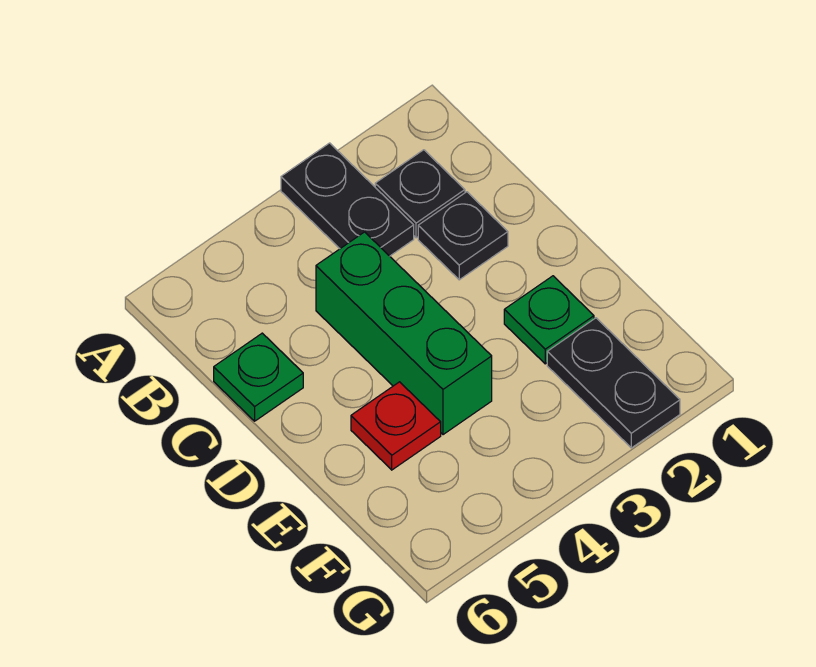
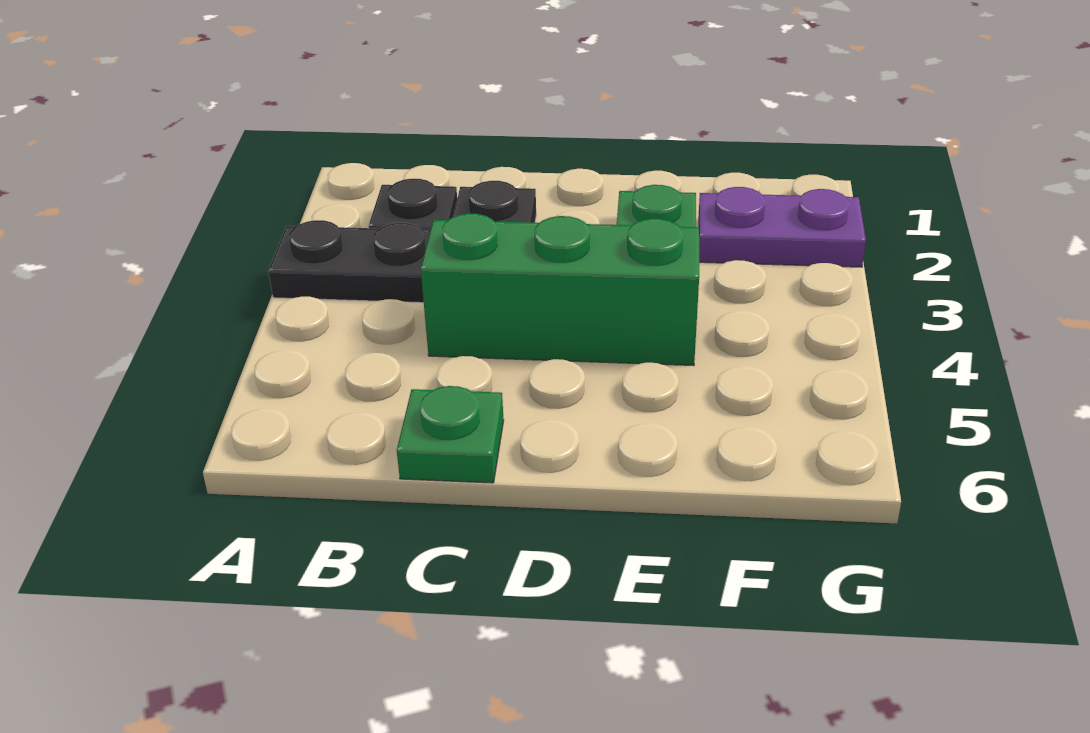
red plate E5 level 1 -> none
black plate F2:G2 level 1 -> purple plate F2:G2 level 1

